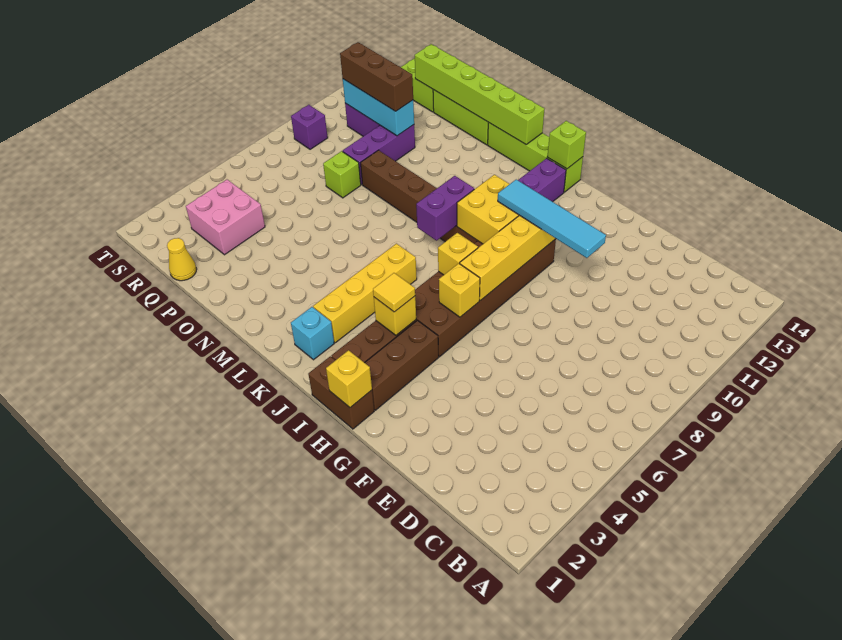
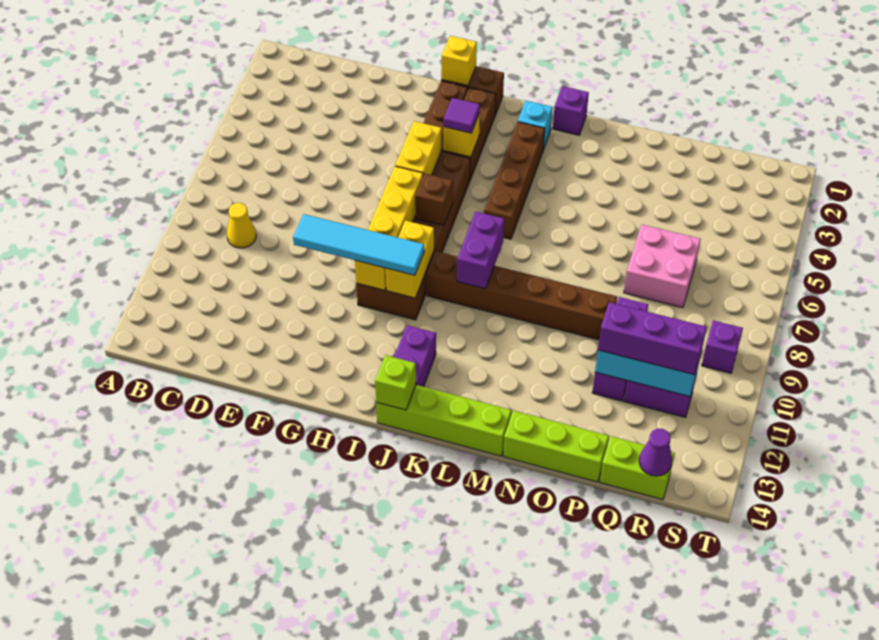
yellow brick H6 level 2 -> yellow brick H5:H6 level 2
yellow tile I4 level 3 -> purple tile I4 level 3
yellow brick I7 level 2 -> brown brick I7 level 2
yellow brick I9:J10 level 2 -> yellow brick I9:I10 level 2
yellow brick K3:K6 level 1 -> brown brick K3:K6 level 1
none -> purple brick L1 level 1
lime brick L14:Q14 level 2 -> none
lime brick P8 level 1 -> none
brown brick P11:R11 level 3 -> purple brick P11:R11 level 3
yellow cone Q1 level 1 -> yellow cone C9 level 1
pink brick Q3:R4 level 1 -> pink brick P6:Q7 level 1
none -> purple cone R14 level 2

